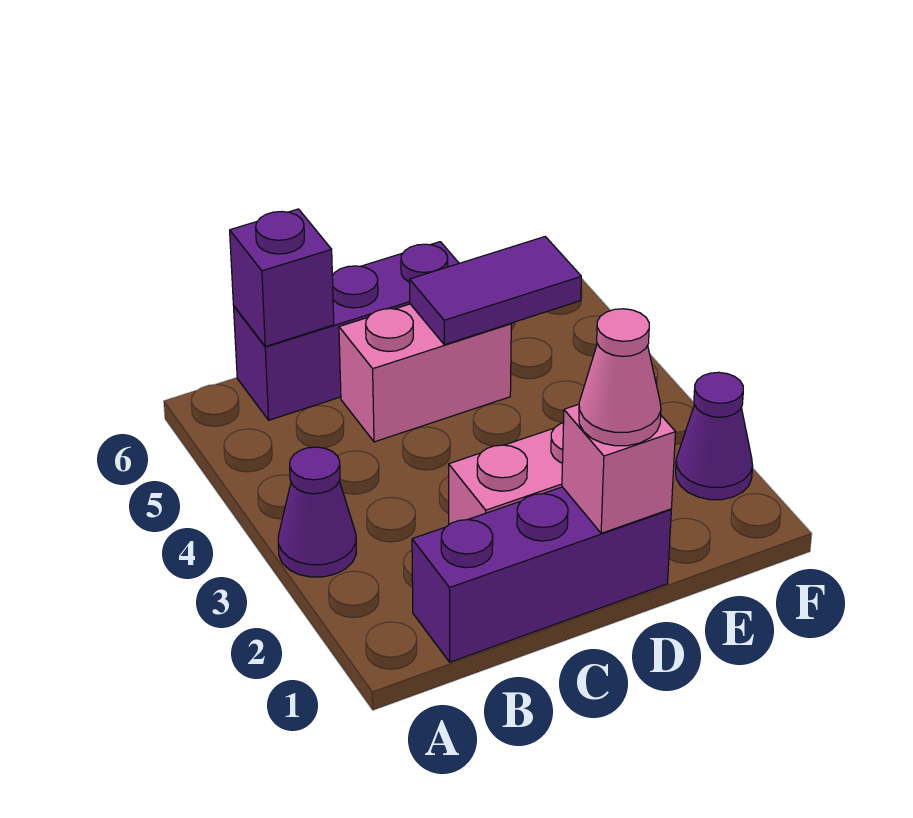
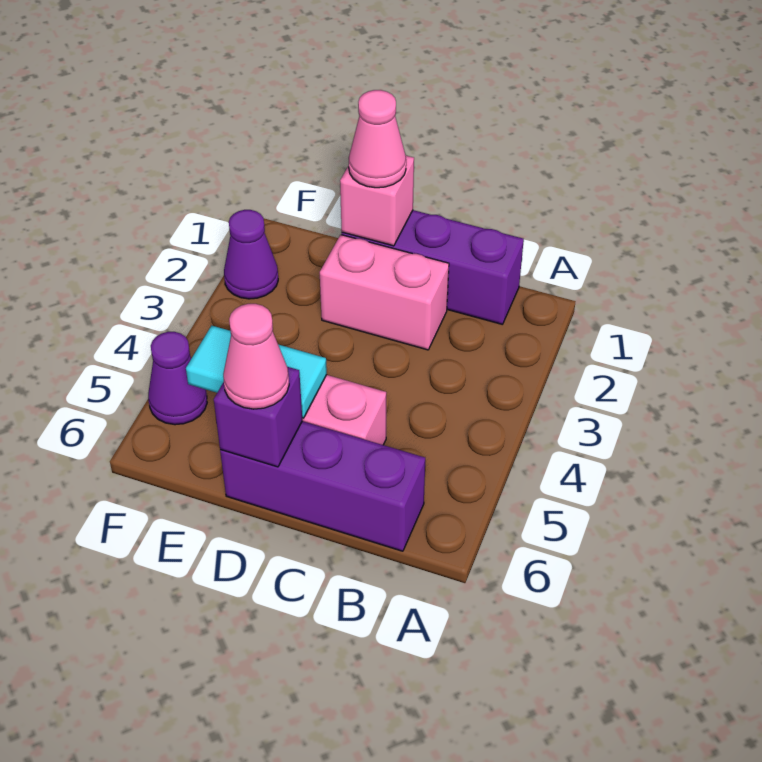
purple cone A3 level 1 -> purple cone F5 level 1
purple brick B6 level 2 -> purple brick D6 level 2
purple tile D5:E5 level 2 -> cyan tile D5:E5 level 2
none -> pink cone D6 level 3

